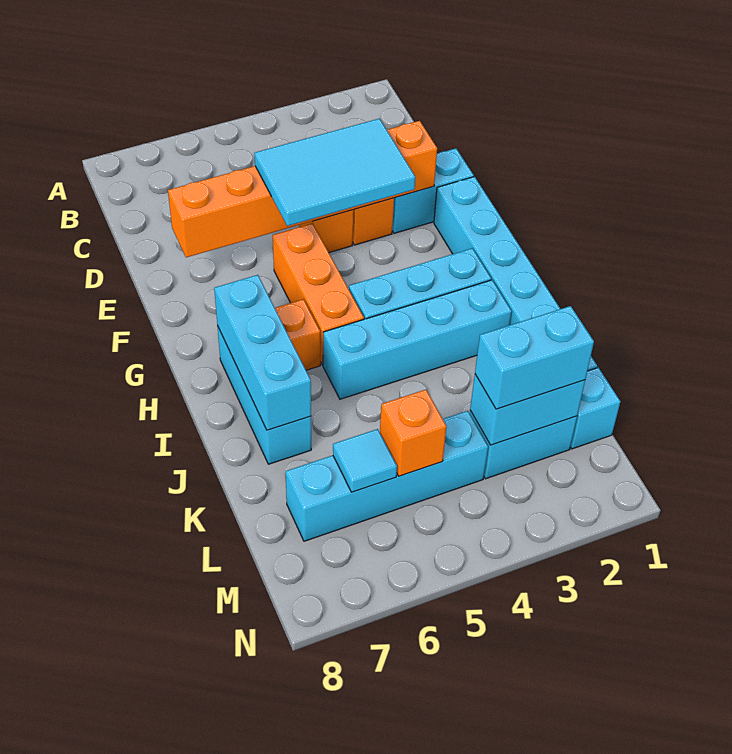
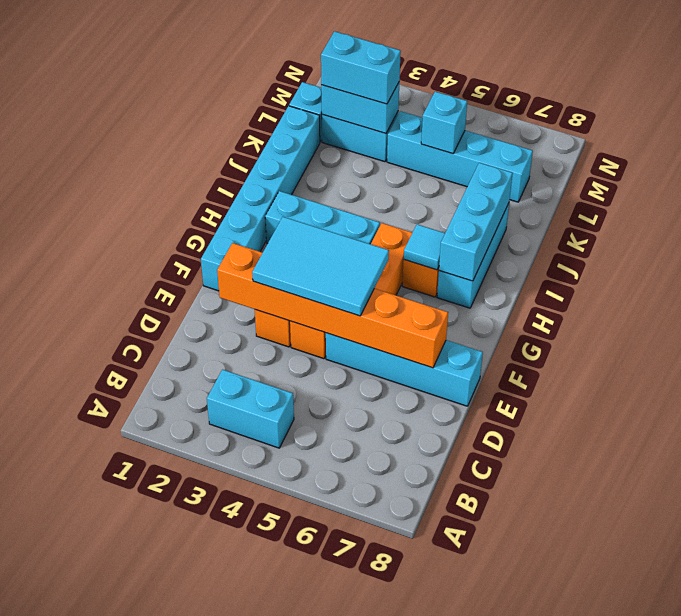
cyan brick E1:E2 level 1 -> cyan brick B3:B4 level 1
cyan brick I2:I5 level 1 -> cyan brick E5:E8 level 1
orange brick L5 level 2 -> cyan brick L5 level 2
cyan tile L6 level 2 -> cyan tile H6 level 2

